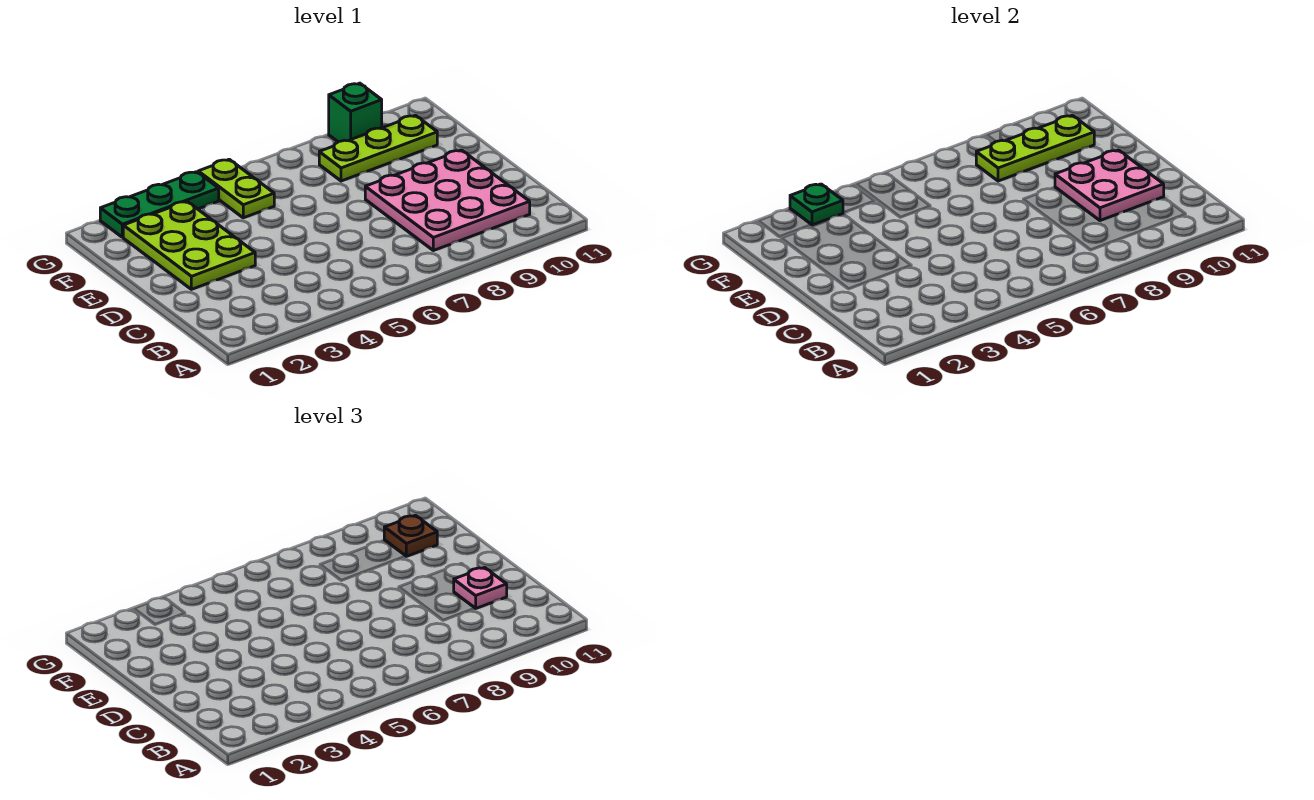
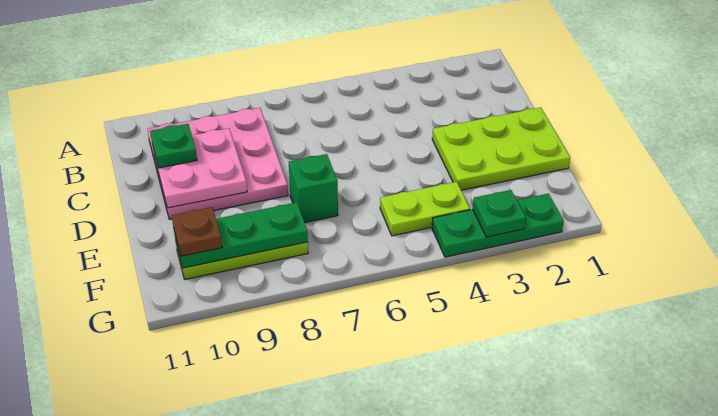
pink plate C10 level 3 -> green plate C10 level 3
lime plate D2:F3 level 1 -> lime plate D1:E3 level 1
lime plate F5:G5 level 1 -> lime plate F4:F5 level 1
lime plate F8:F10 level 2 -> green plate F8:F10 level 2
green brick G9 level 1 -> green brick E7 level 1

